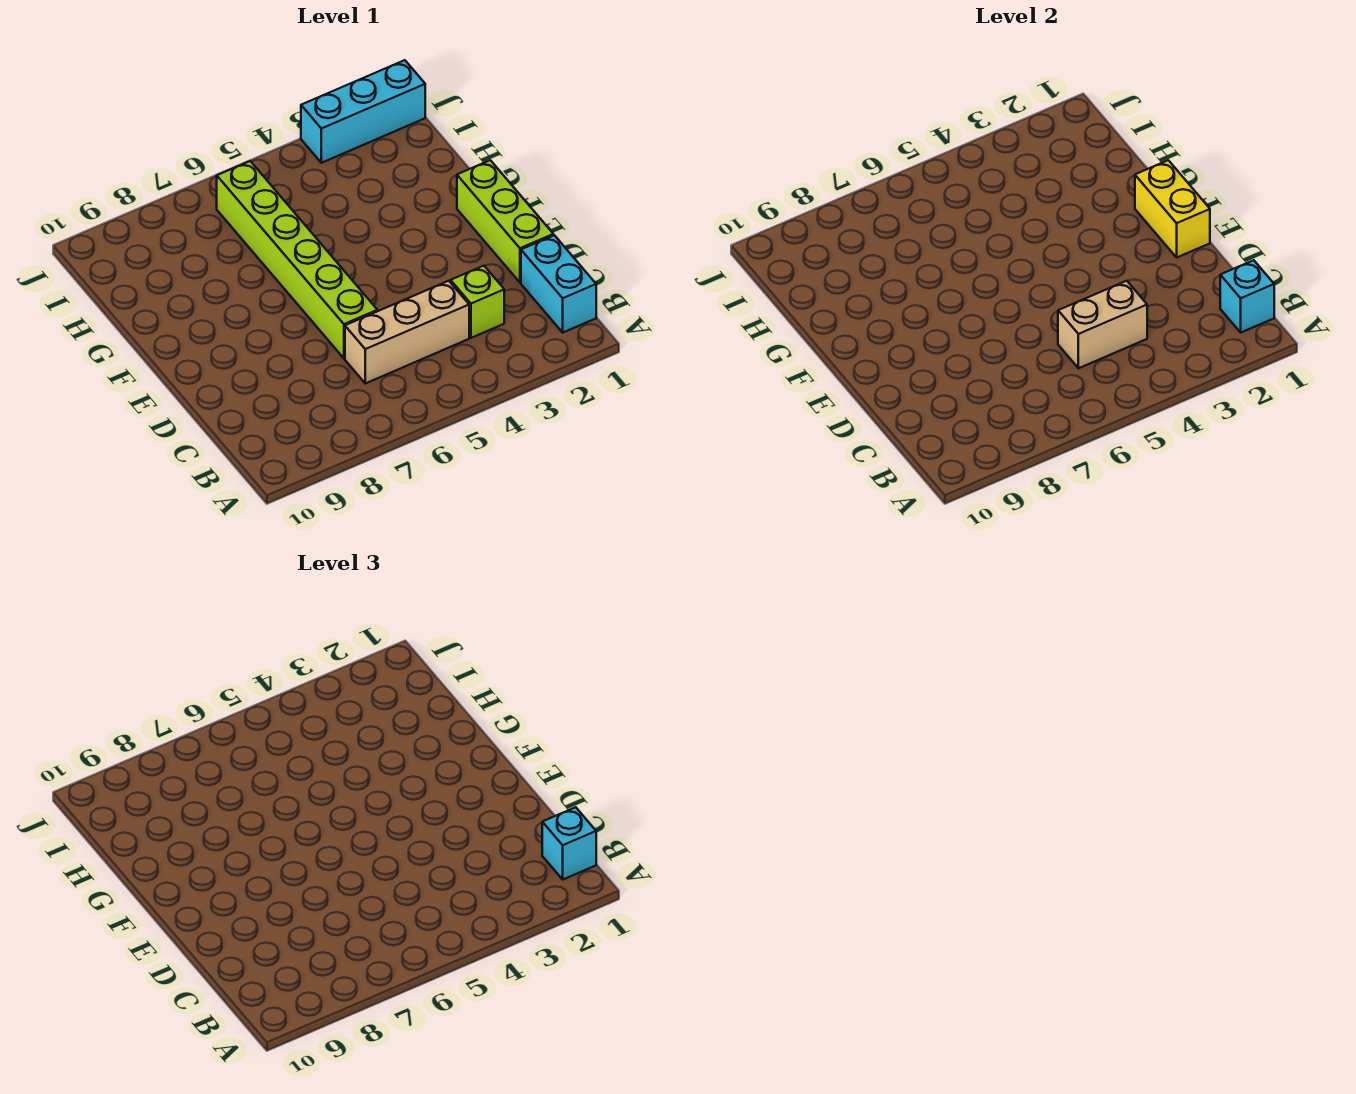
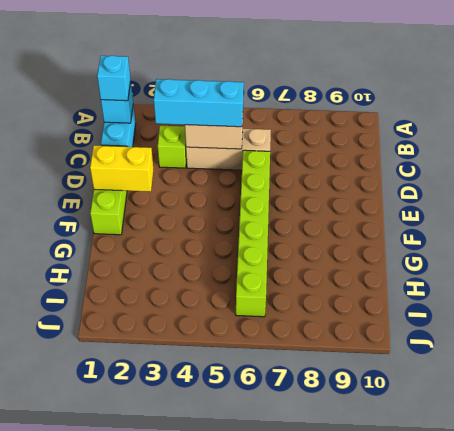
yellow brick E1:F1 level 2 -> yellow brick E1:E2 level 2
cyan brick J1:J3 level 1 -> cyan brick C3:C5 level 3

